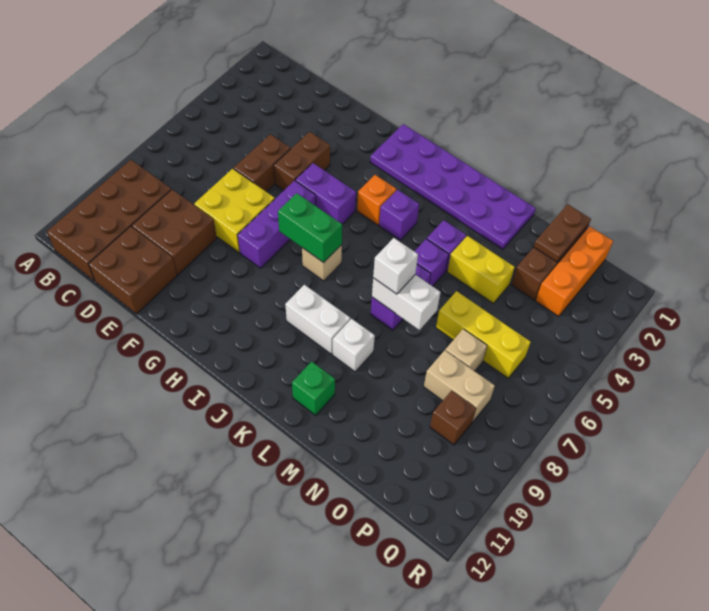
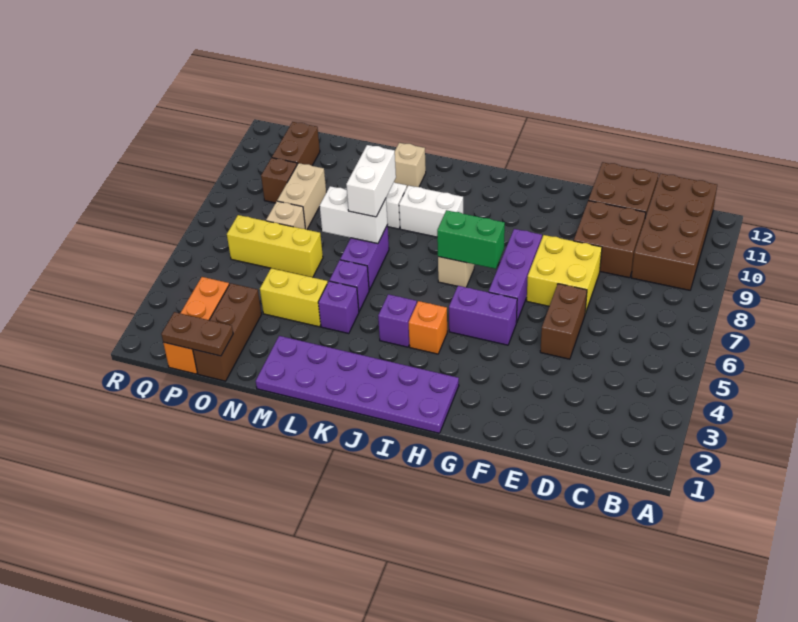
brown brick F4:F5 level 1 -> brown brick P10:P11 level 1
white brick L7 level 3 -> white brick L7:L8 level 3
green brick L11 level 1 -> tan brick L11 level 1
brown plate O1:O2 level 2 -> brown plate O1:P1 level 2
tan brick O8:P8 level 1 -> tan brick O8:O9 level 1

